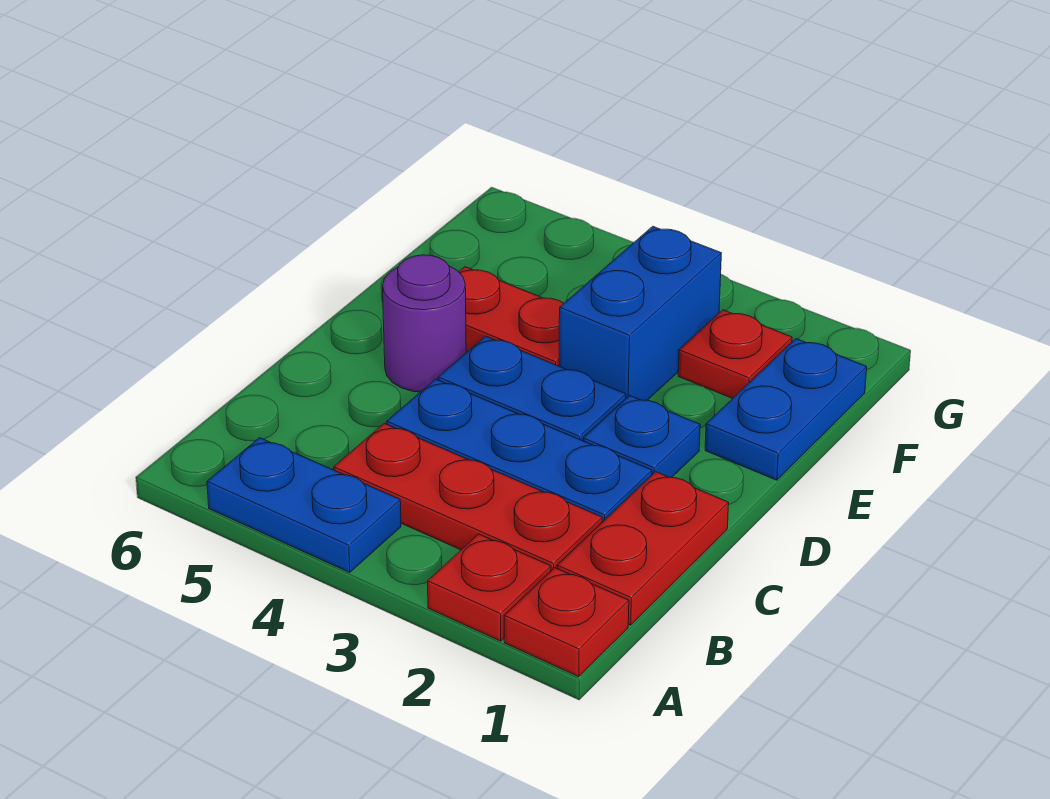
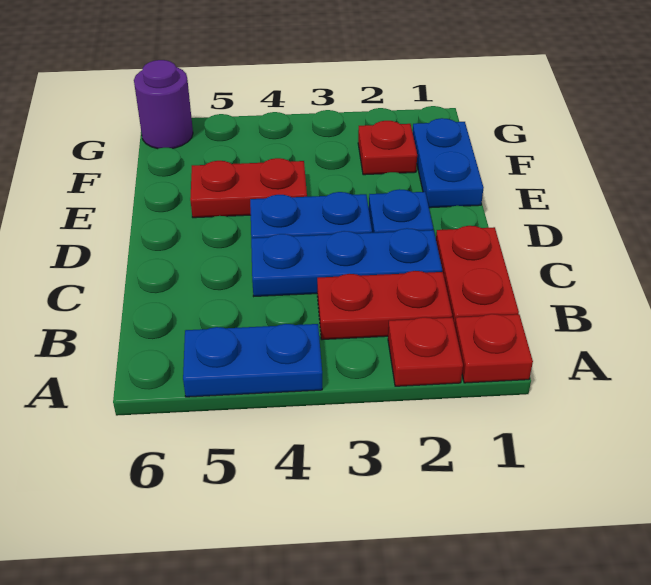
red plate B2:B4 level 1 -> red plate B2:B3 level 1
purple round brick D5 level 1 -> purple round brick G6 level 1
blue brick E3:F3 level 1 -> none

